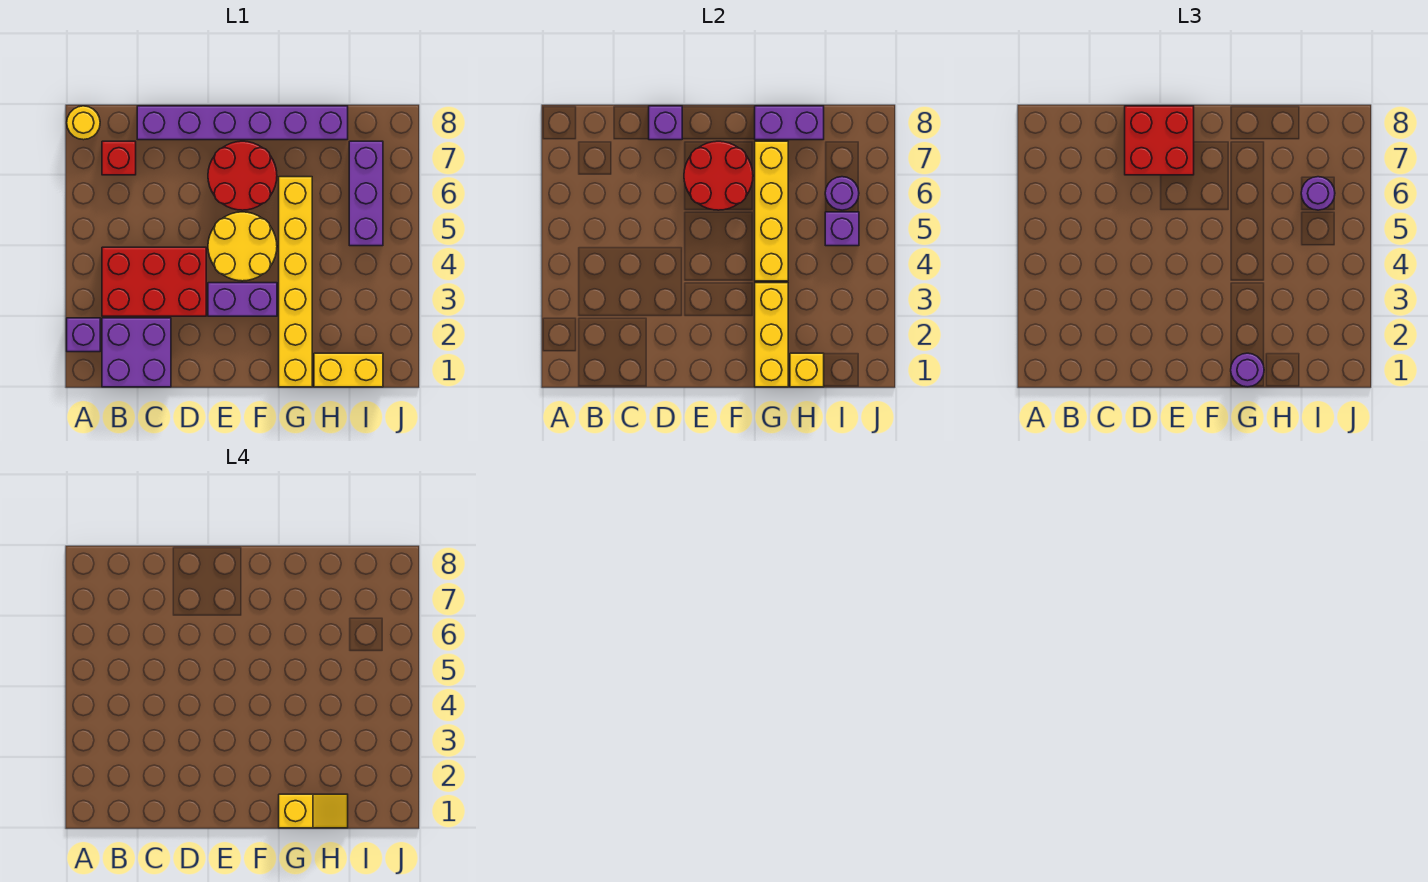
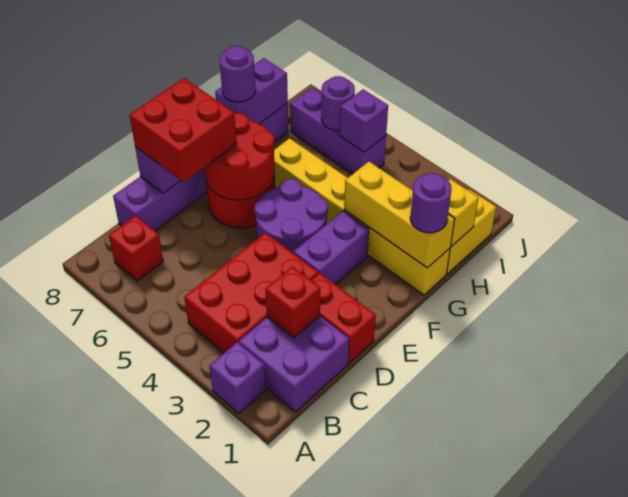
yellow round brick A8 level 1 -> none
none -> red brick C2 level 2
none -> red brick D1:D2 level 1
yellow round brick E4:F5 level 1 -> purple round brick E4:F5 level 1
yellow slope G1:H1 level 4 top G -> none
yellow brick G4:G7 level 2 -> none
purple round brick I6 level 3 -> purple round brick G8 level 3

